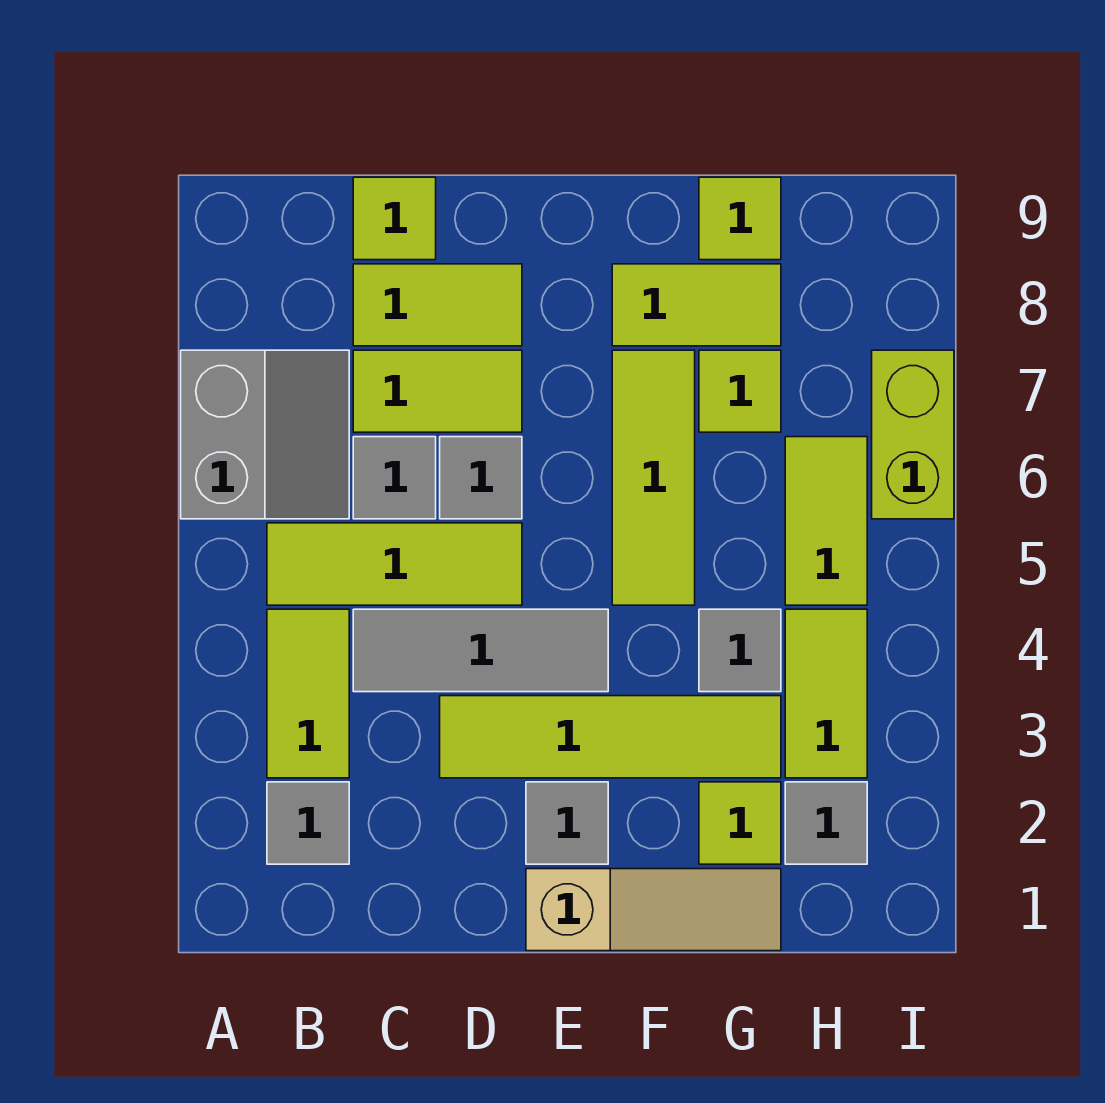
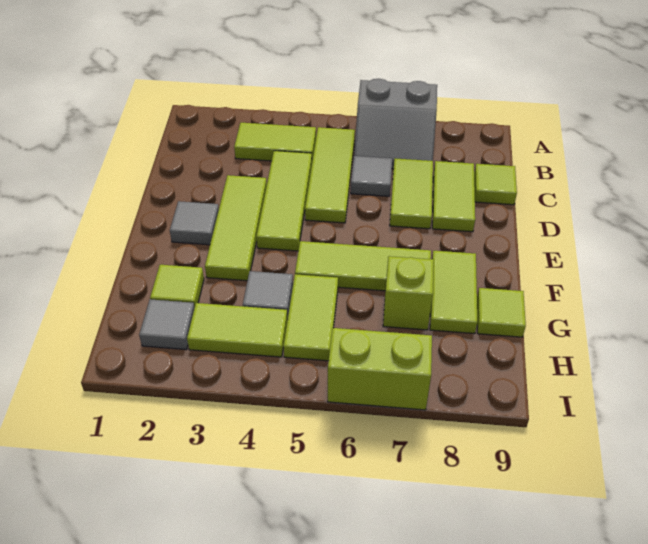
grey tile B2 level 1 -> none
grey tile C4:E4 level 1 -> lime tile C4:E4 level 1
lime tile D3:G3 level 1 -> lime tile D3:F3 level 1
grey tile D6 level 1 -> none
tan slope E1:G1 level 1 top E -> none
lime tile G7 level 1 -> lime brick G7 level 1
lime tile H5:H6 level 1 -> lime tile G5:H5 level 1

